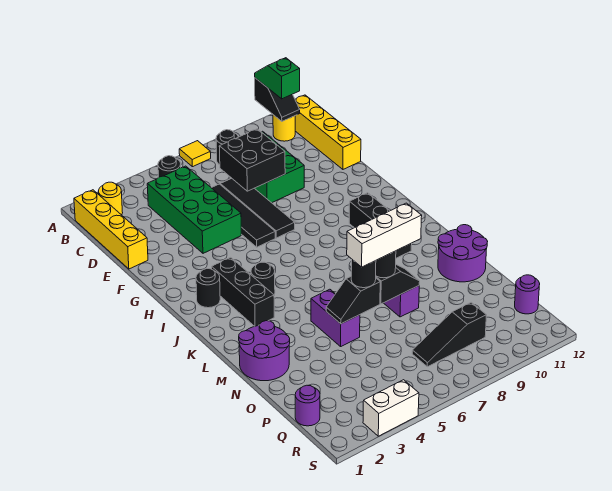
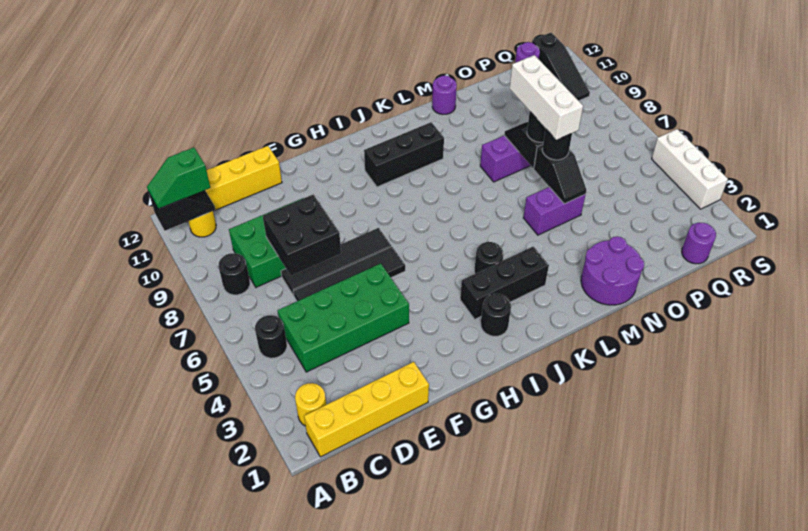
yellow tile A7 level 1 -> none
purple round brick M11:N12 level 1 -> purple round brick M12 level 1
black slope Q7:Q9 level 1 top 9 -> black slope R10:R12 level 1 top 12
white brick S3:S4 level 1 -> white brick S3:S5 level 1

